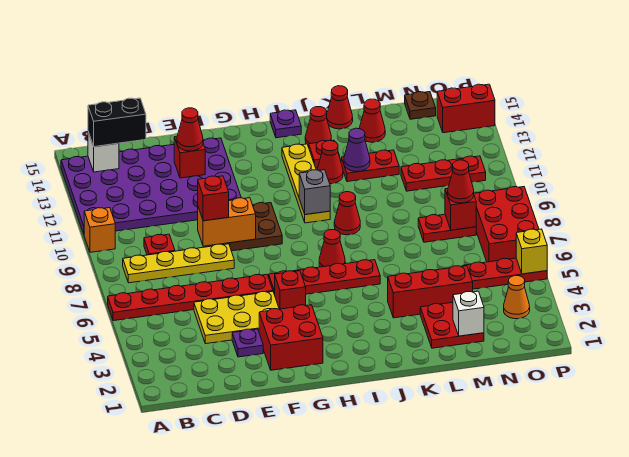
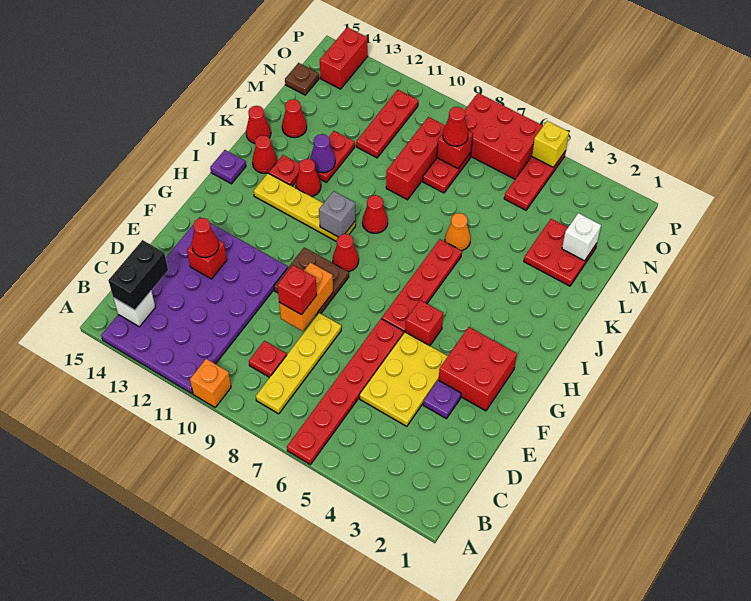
red cone I7 level 1 -> red cone H9 level 1
red brick K4:M4 level 1 -> red brick L9:N9 level 1
orange cone O3 level 1 -> orange cone K6 level 1

